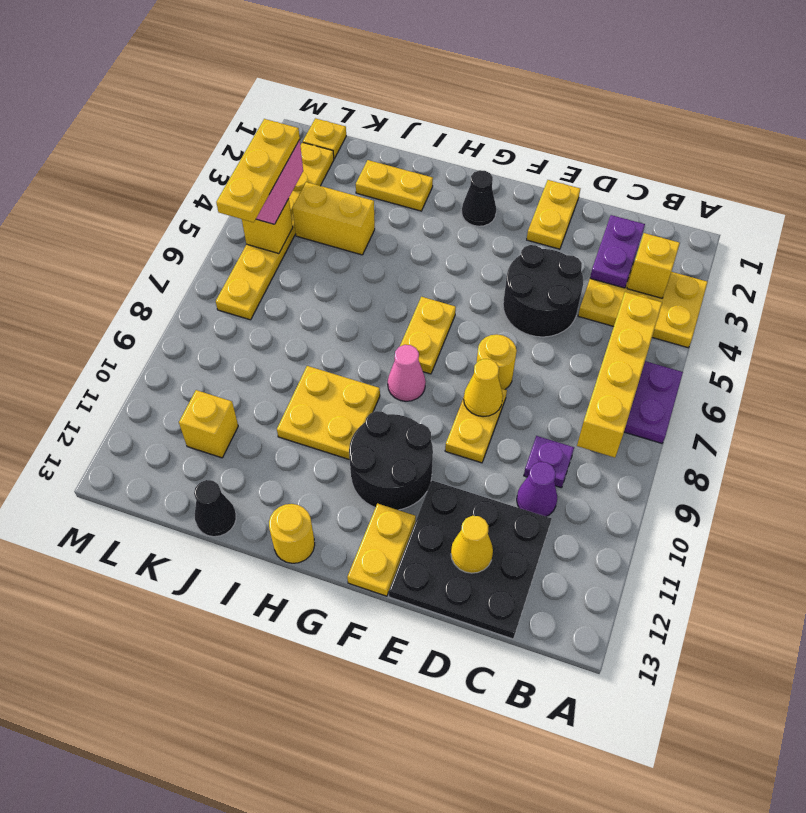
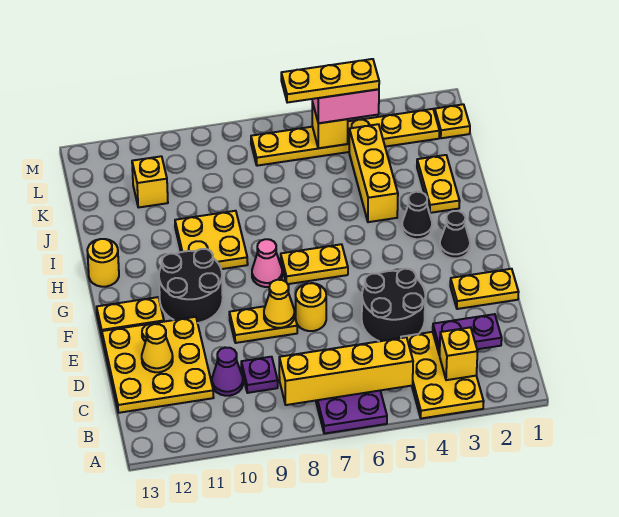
black plate C11:E13 level 1 -> yellow plate C11:E13 level 1
yellow brick J4:K4 level 1 -> yellow brick I4:K4 level 1
black cone J13 level 1 -> black cone H3 level 1

